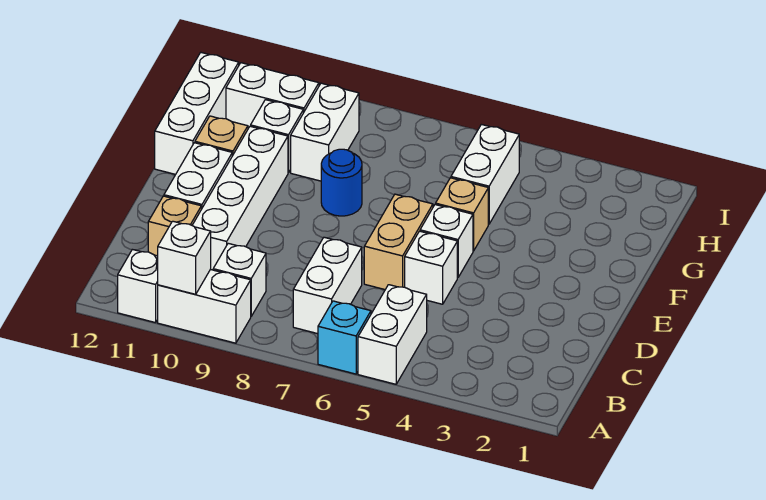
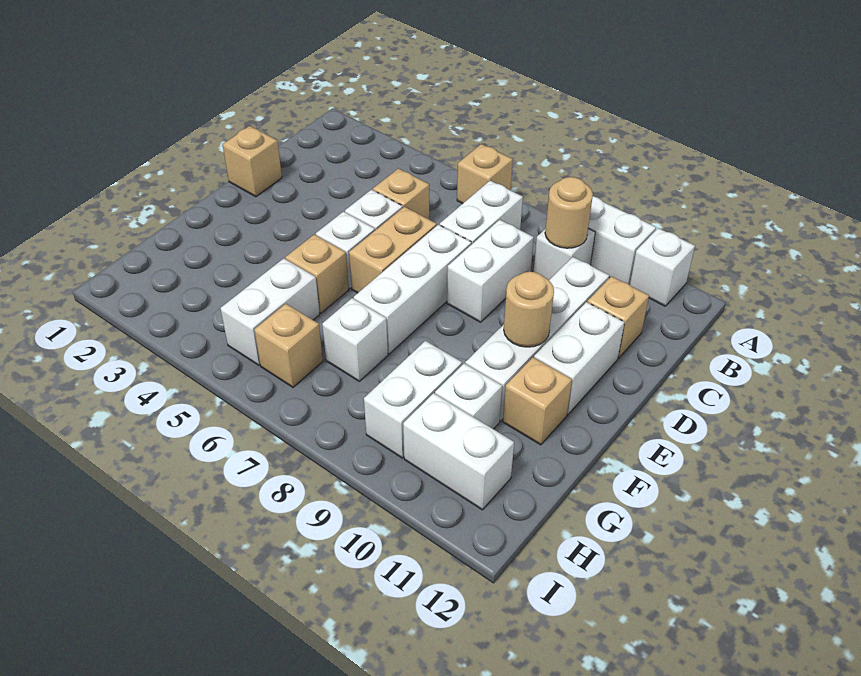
white brick A5:B5 level 1 -> white brick C8:D8 level 1
cyan brick A6 level 1 -> tan brick A6 level 1
white brick A10 level 2 -> white brick G7 level 1
none -> tan round brick B9 level 2
none -> tan brick C5 level 1
none -> tan brick D1 level 1
none -> tan round brick E10 level 2
blue round brick F8 level 1 -> none
white brick F12:H12 level 1 -> white brick D7:F7 level 1
none -> tan brick H6 level 1

